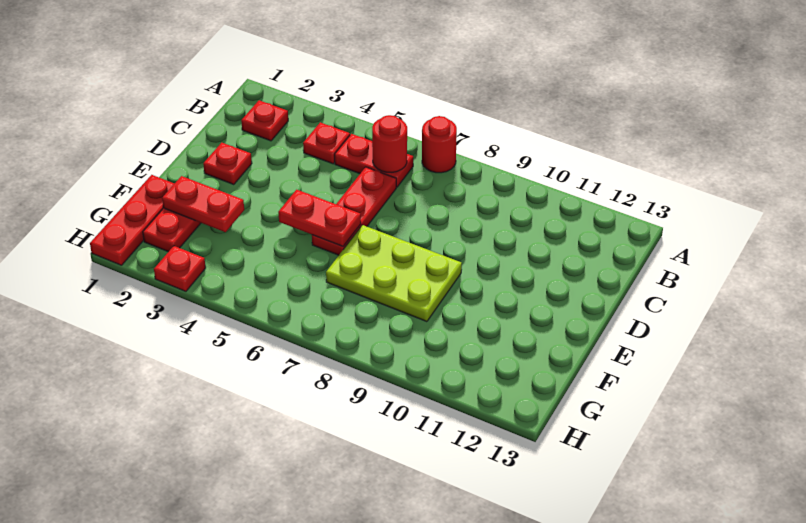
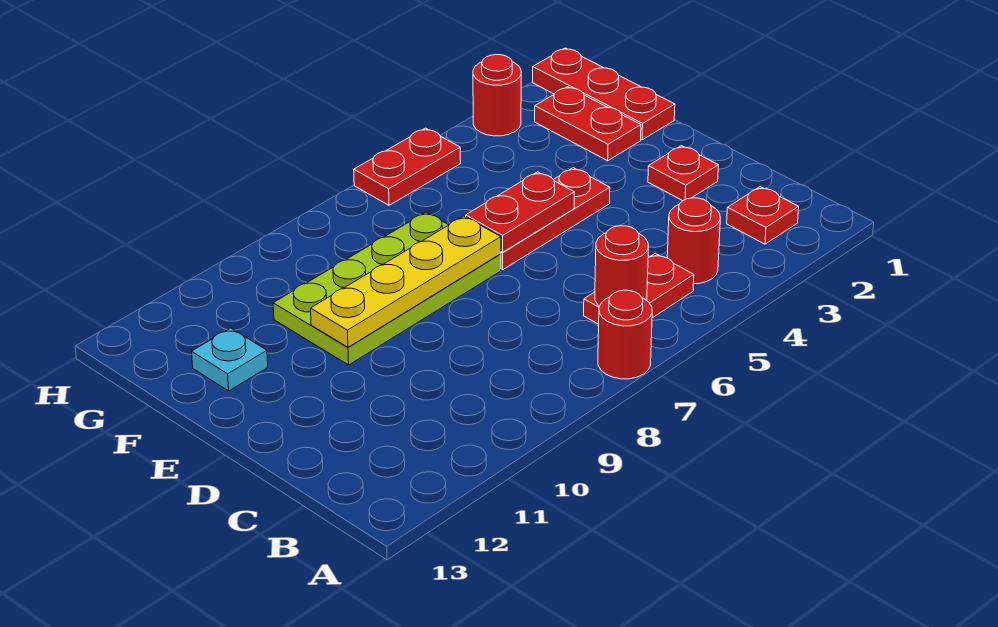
red plate B4 level 1 -> red round brick B4 level 1
red plate C6:E6 level 1 -> red plate E4:E6 level 1
lime plate E7:F9 level 1 -> lime plate E7:F10 level 1
none -> yellow plate E7:E10 level 2
red plate F2:F3 level 2 -> red plate H5:H6 level 1
none -> cyan plate F12 level 1
red plate H3 level 1 -> red round brick H3 level 1

